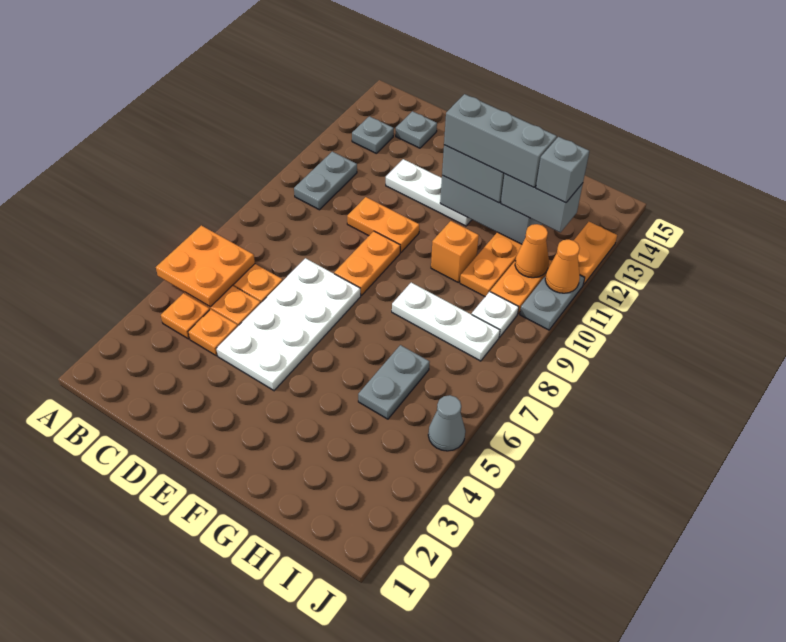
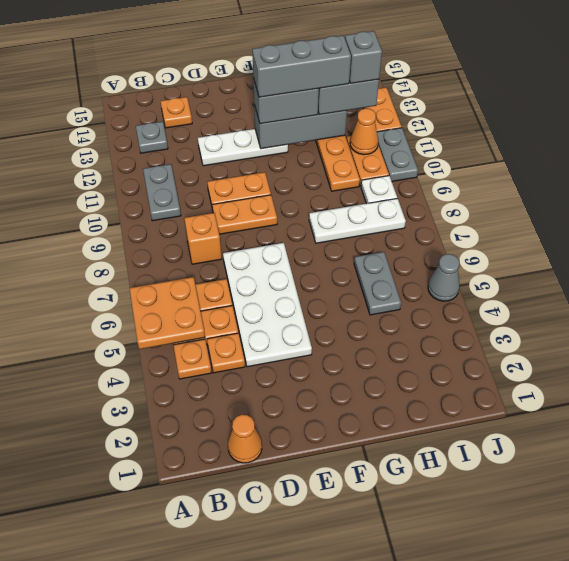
grey plate C14 level 1 -> orange plate C14 level 1
orange plate E8:E9 level 1 -> orange plate D9:E9 level 1
orange brick G10 level 1 -> orange brick C8 level 1
orange cone J11 level 2 -> orange cone C1 level 1

